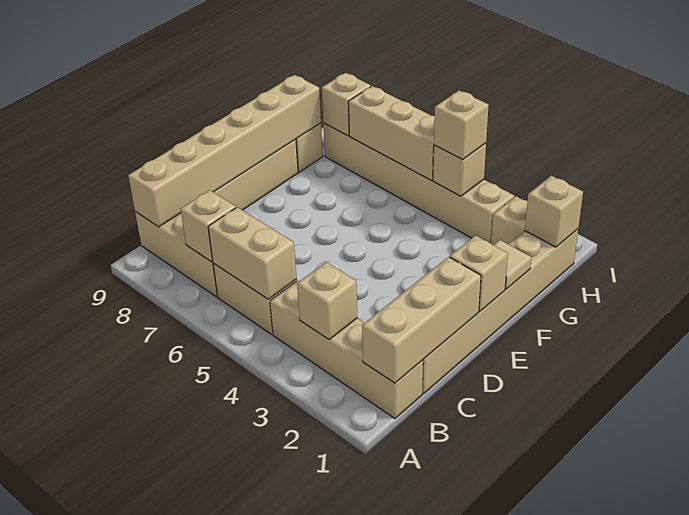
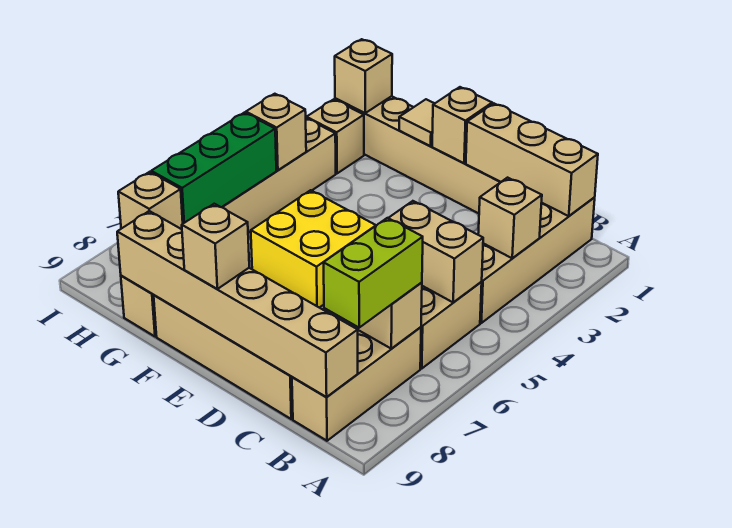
tan brick B5:B6 level 2 -> tan brick B5:C5 level 2
none -> lime brick B7:B8 level 3
none -> yellow brick E5:F6 level 1
tan brick H4 level 3 -> tan brick E9 level 3
tan brick H5:H7 level 2 -> green brick H5:H7 level 2

